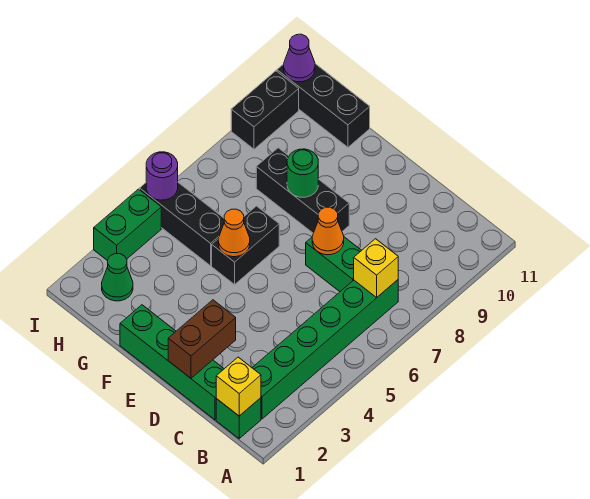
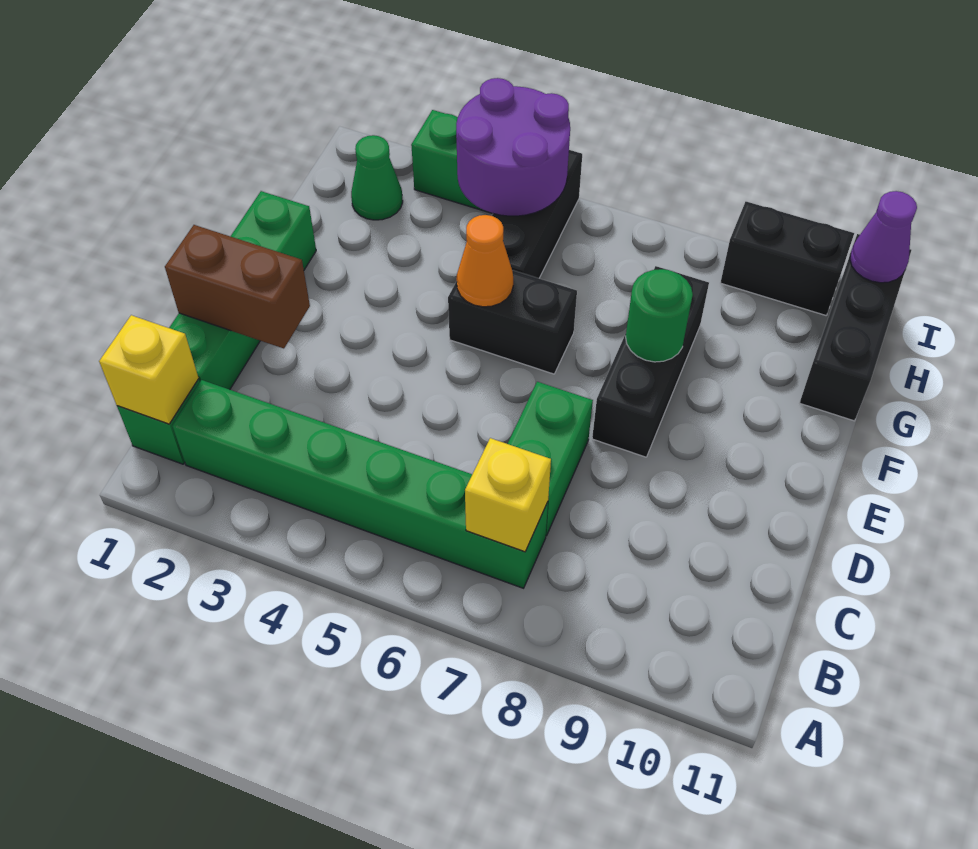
orange cone D7 level 2 -> none
purple round brick I5 level 2 -> purple round brick H4:I5 level 2

